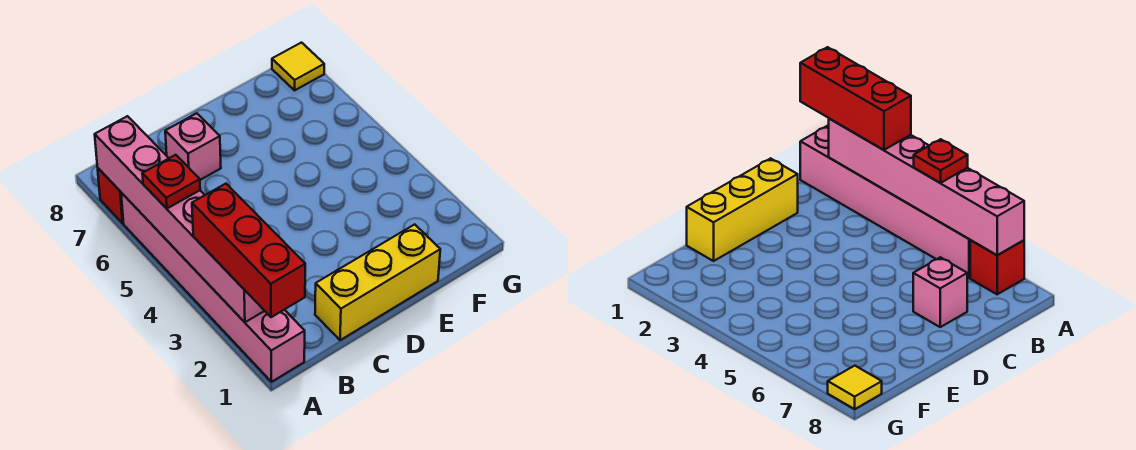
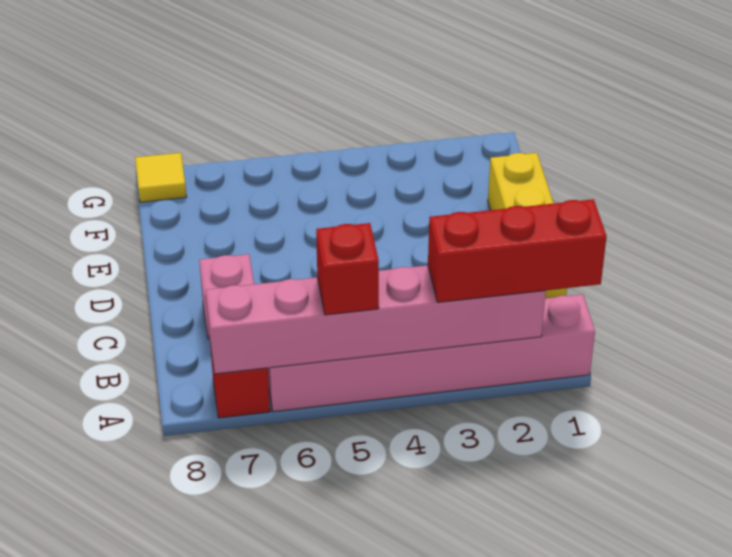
red plate A5 level 3 -> red brick A5 level 3

